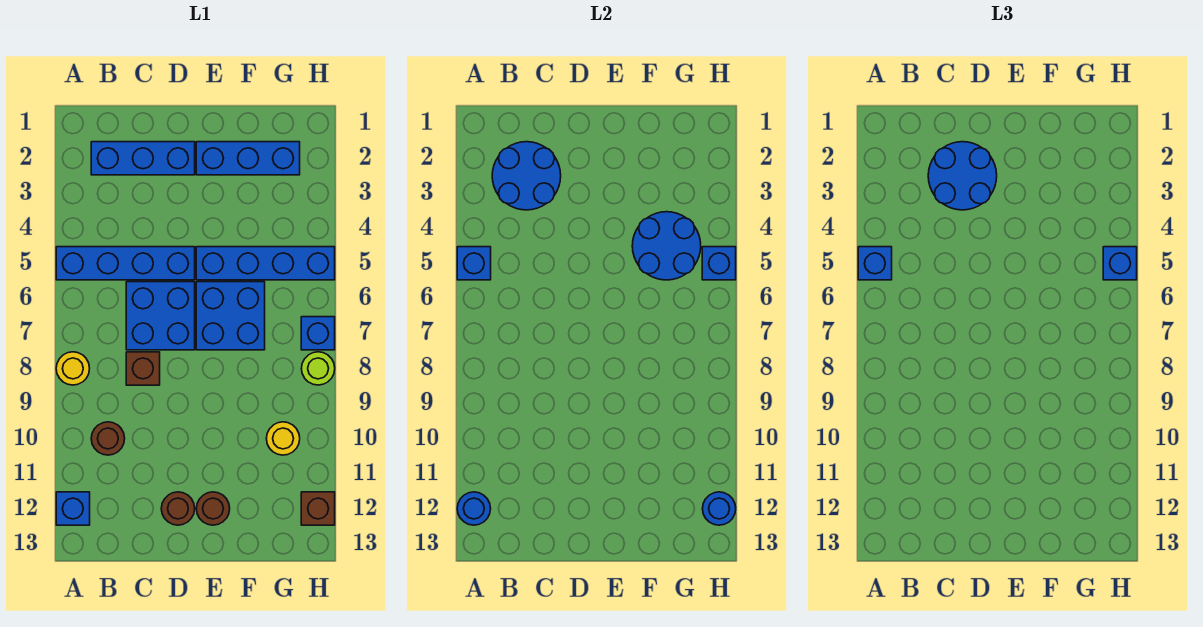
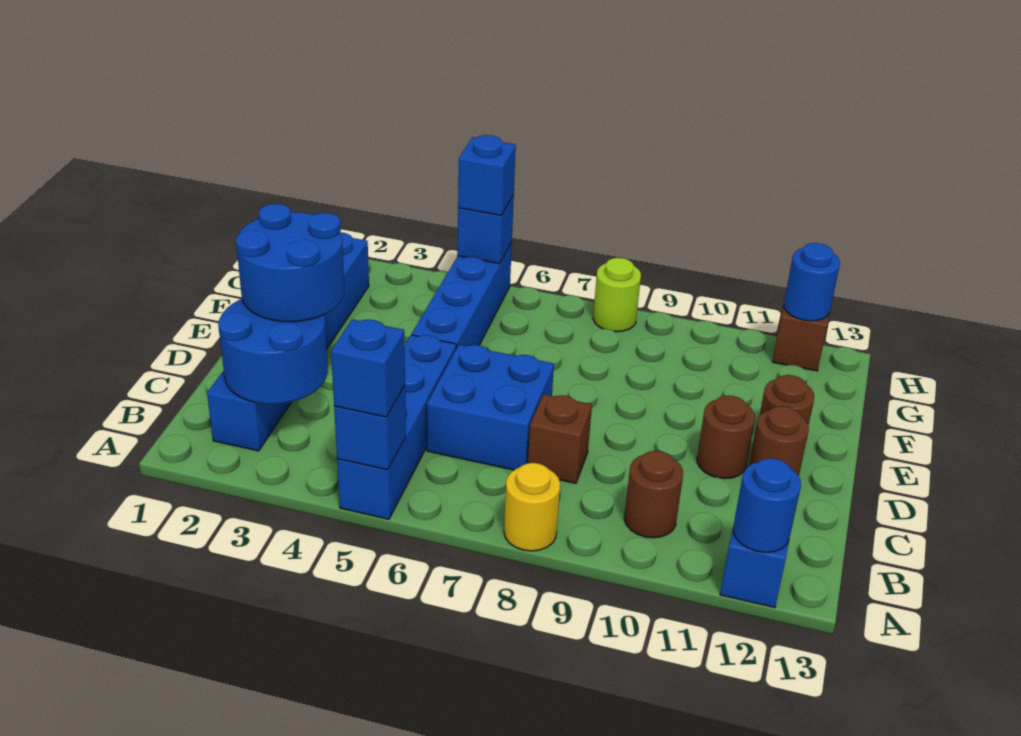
none -> brown round brick D11 level 1
blue brick E6:F7 level 1 -> none
blue round brick F4:G5 level 2 -> none
yellow round brick G10 level 1 -> none
blue brick H7 level 1 -> none

